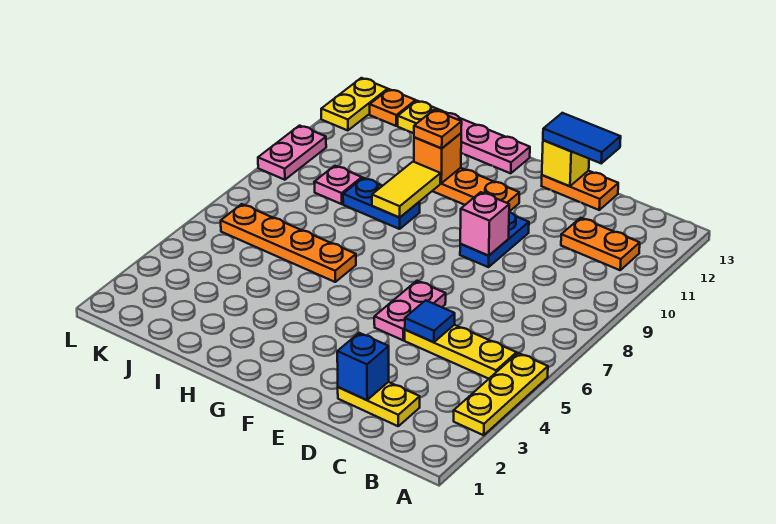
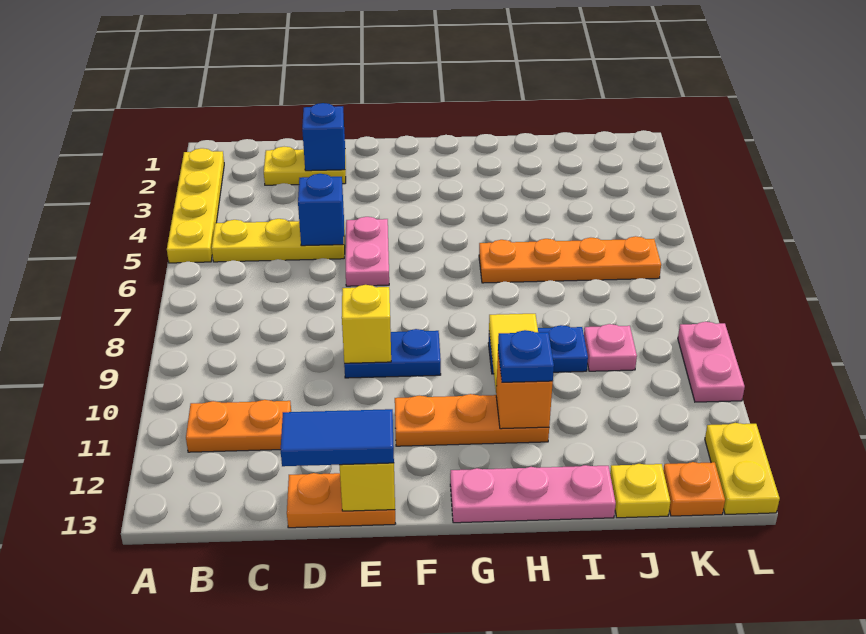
yellow plate A3:A5 level 1 -> yellow plate A2:A5 level 1
blue tile D5 level 2 -> blue brick D5 level 2
blue plate E9:E10 level 1 -> blue plate E9:F9 level 1
pink brick E9 level 2 -> yellow brick E9 level 2
orange plate H11 level 3 -> blue plate H11 level 3

